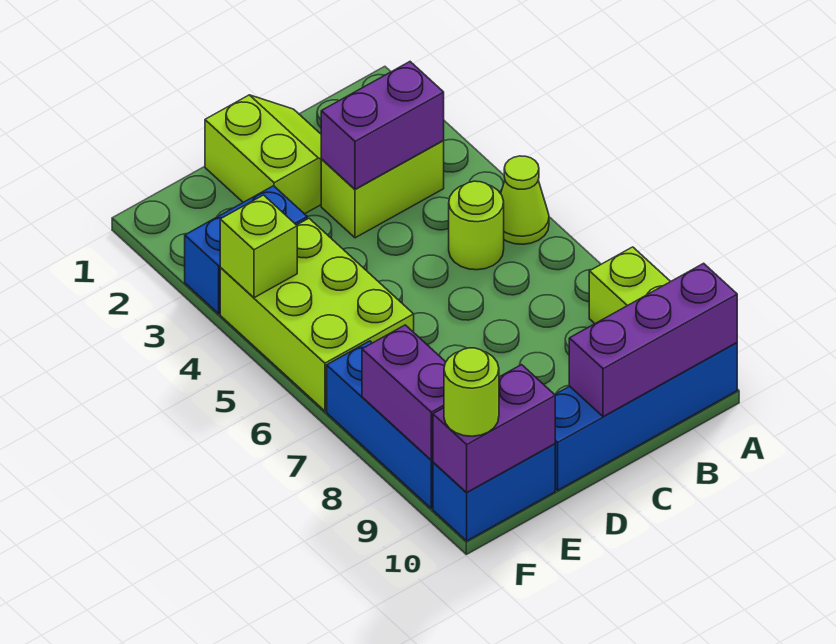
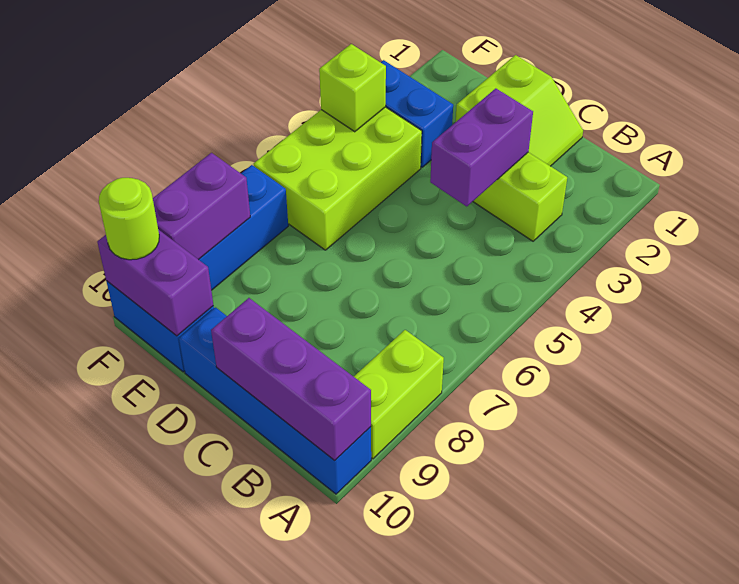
lime cone A5 level 1 -> none
purple brick B3:C3 level 2 -> purple brick C3:C4 level 2
lime round brick B5 level 1 -> none

